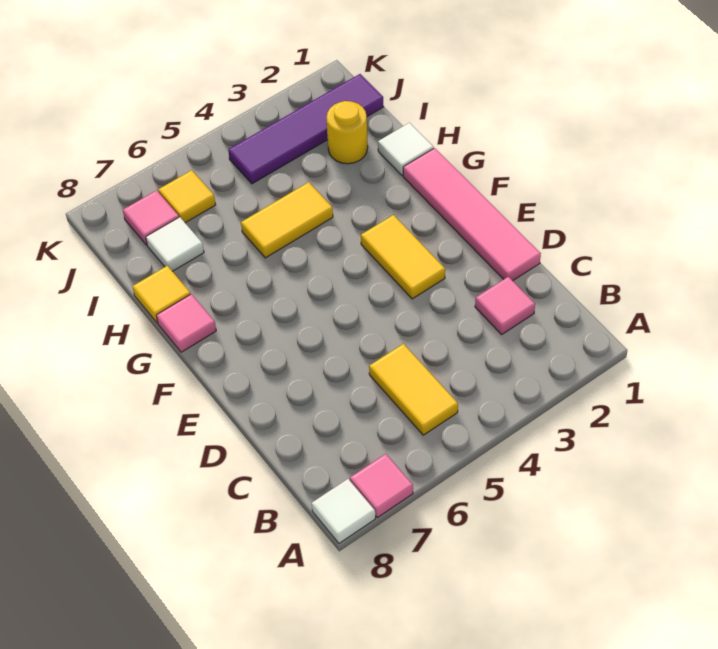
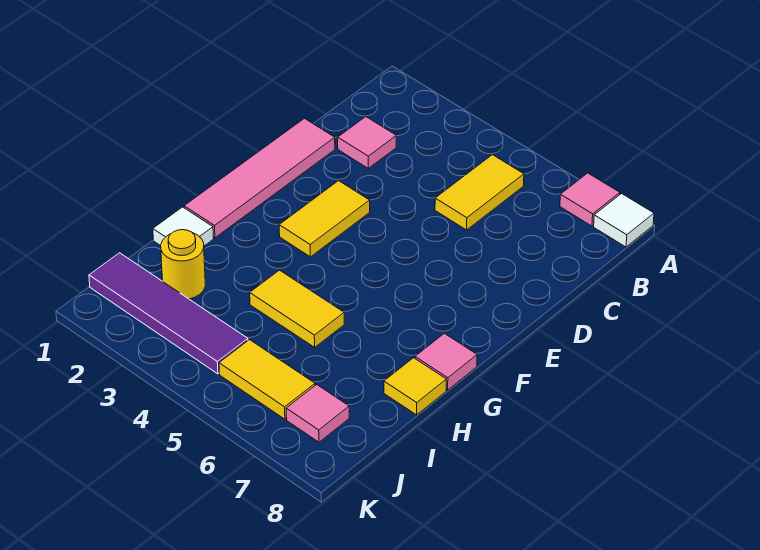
white tile I7 level 1 -> none
yellow tile J6 level 1 -> yellow tile J5:J6 level 1

